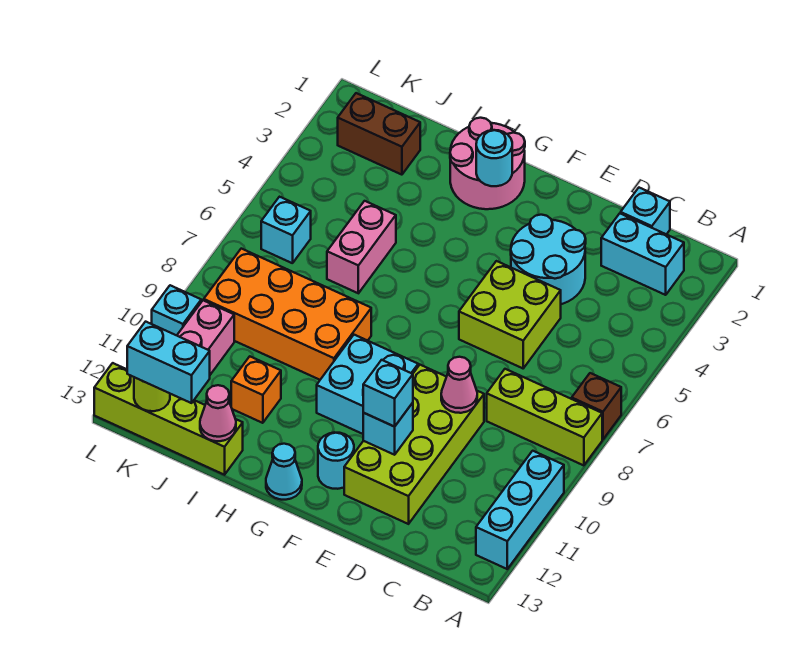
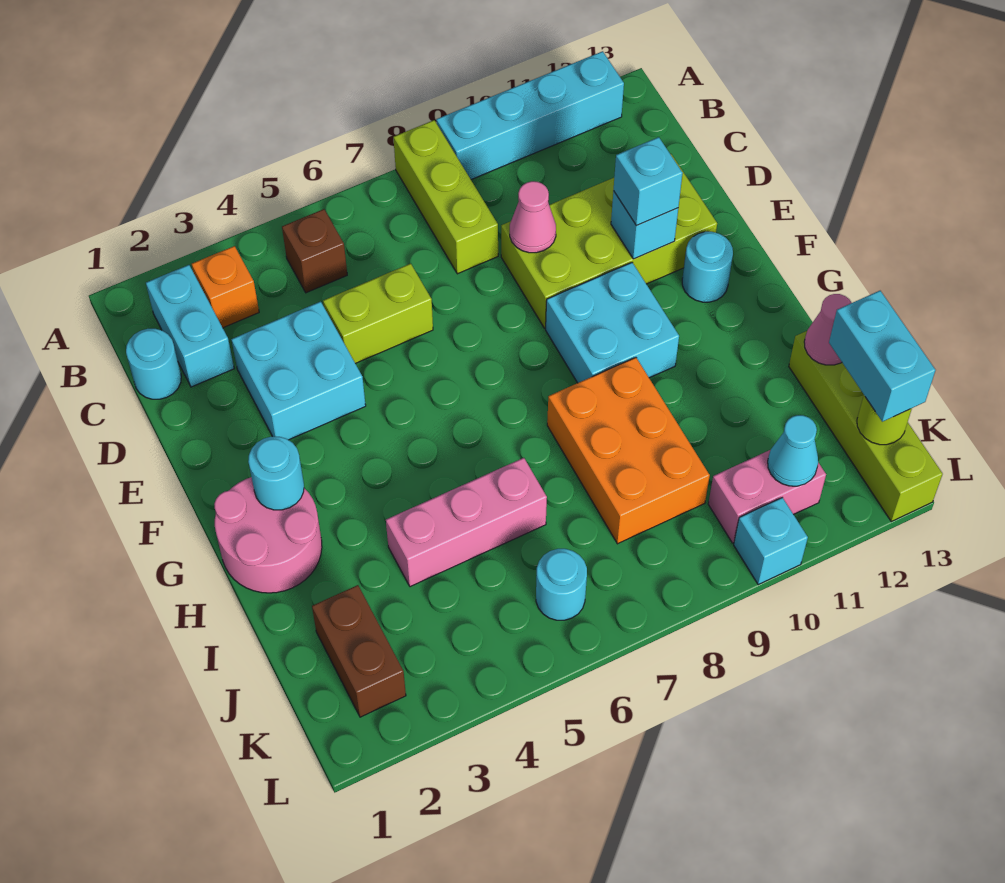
brown brick A7 level 1 -> brown brick B5 level 1
cyan brick A10:A12 level 1 -> cyan brick A9:A12 level 1
cyan brick C1 level 1 -> cyan round brick C1 level 1
cyan round brick D3:E4 level 1 -> cyan brick D3:E4 level 1
lime brick D5:E6 level 1 -> lime brick D5:D6 level 1
cyan cone G13 level 1 -> cyan cone K11 level 2
orange brick H8:K9 level 1 -> orange brick H8:J9 level 1
pink brick I5:I6 level 1 -> pink brick I4:I6 level 1
orange brick I11 level 1 -> orange brick B3 level 1
cyan brick K6 level 1 -> cyan round brick K6 level 1

